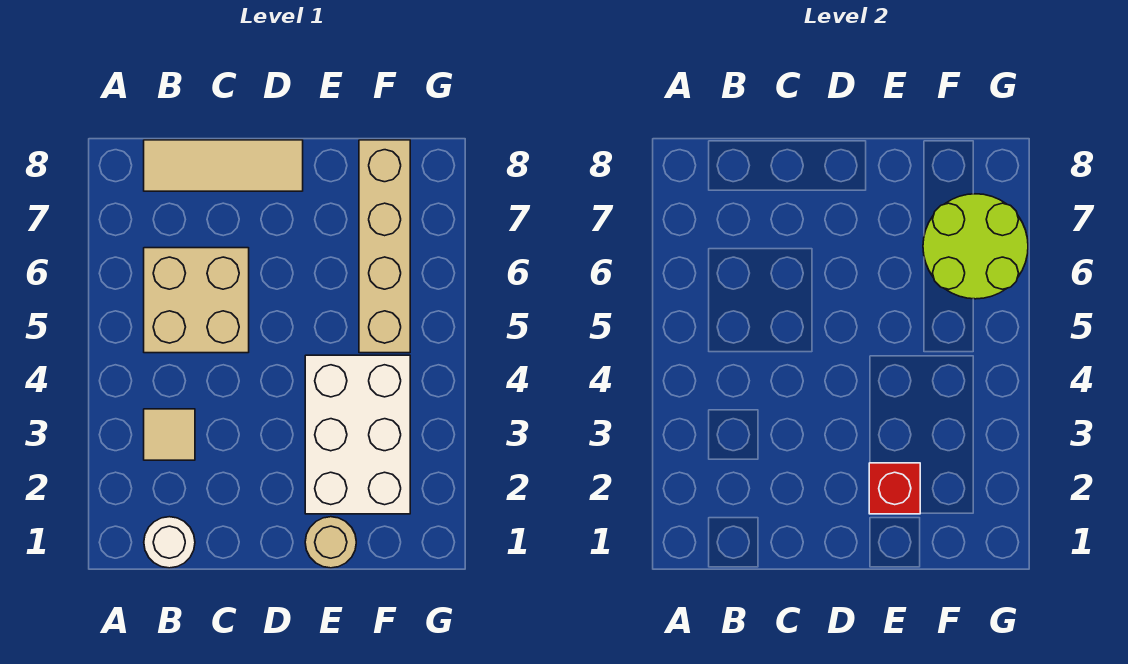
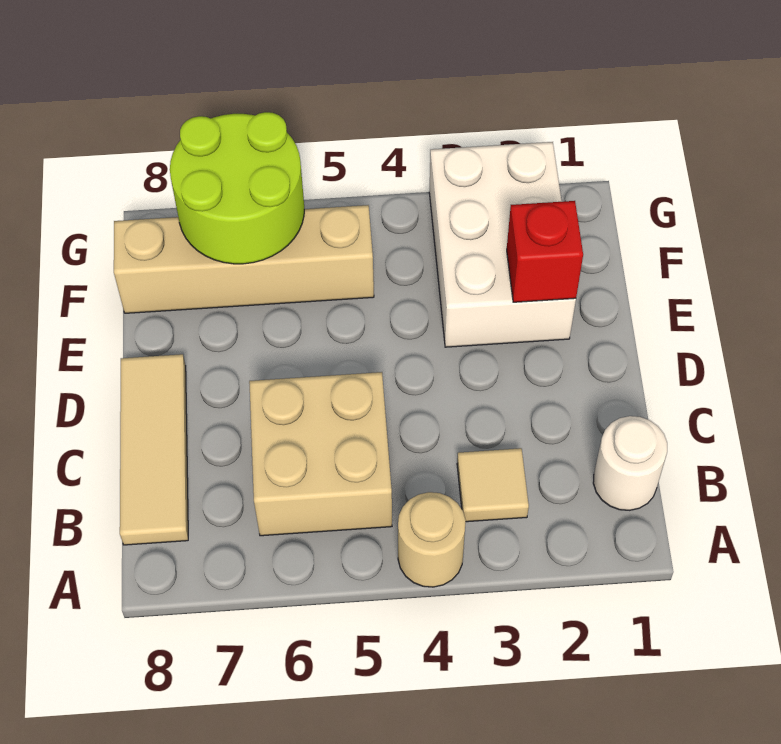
tan round brick E1 level 1 -> tan round brick A4 level 1
white brick E2:F4 level 1 -> white brick E2:G3 level 1

